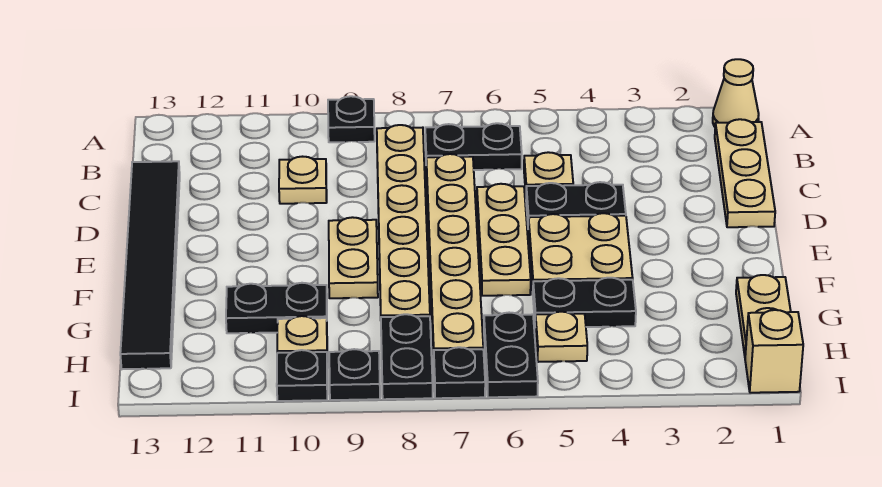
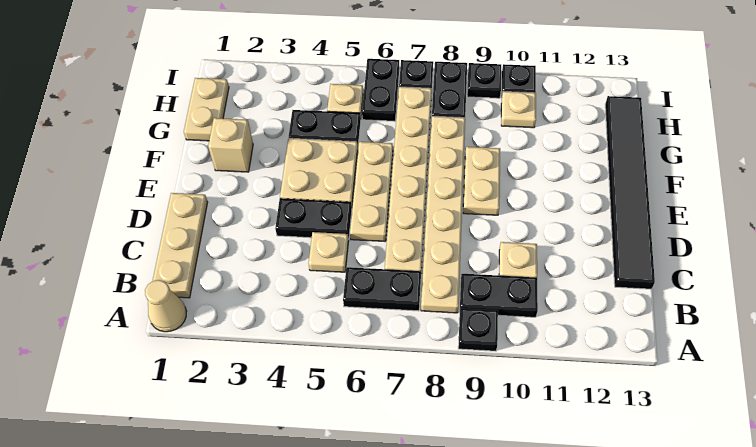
black plate G10:G11 level 1 -> black plate B9:B10 level 1
tan brick I1 level 1 -> tan brick F2 level 1

